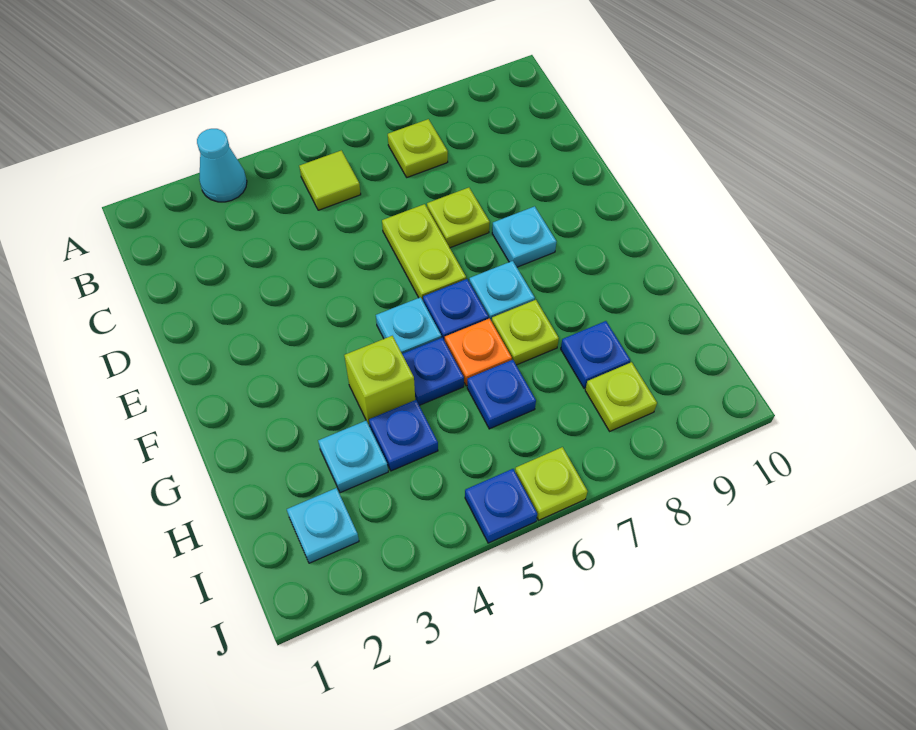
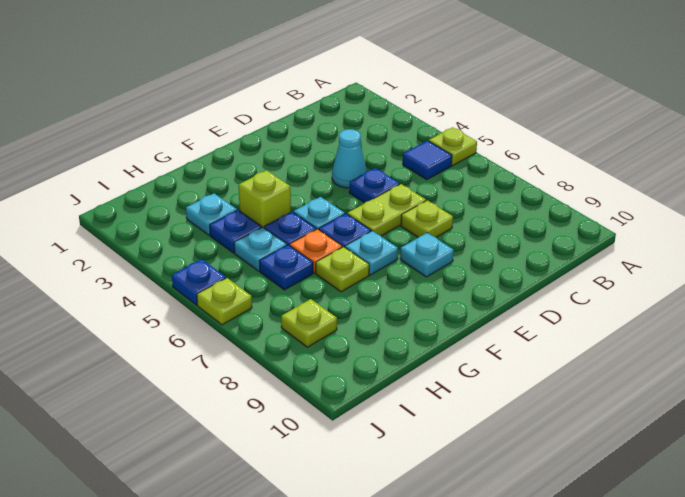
cyan cone A3 level 1 -> cyan cone D4 level 1
lime tile B5 level 1 -> blue tile B5 level 1
lime plate B7 level 1 -> lime plate A5 level 1
blue plate H8 level 1 -> blue plate D5 level 1
cyan plate I2 level 1 -> cyan plate H5 level 1

